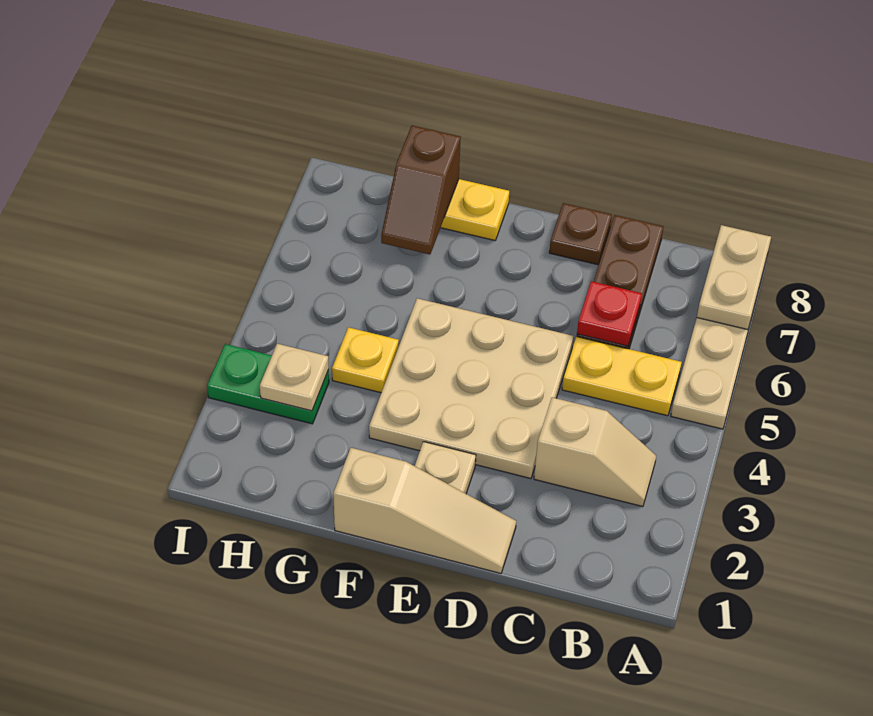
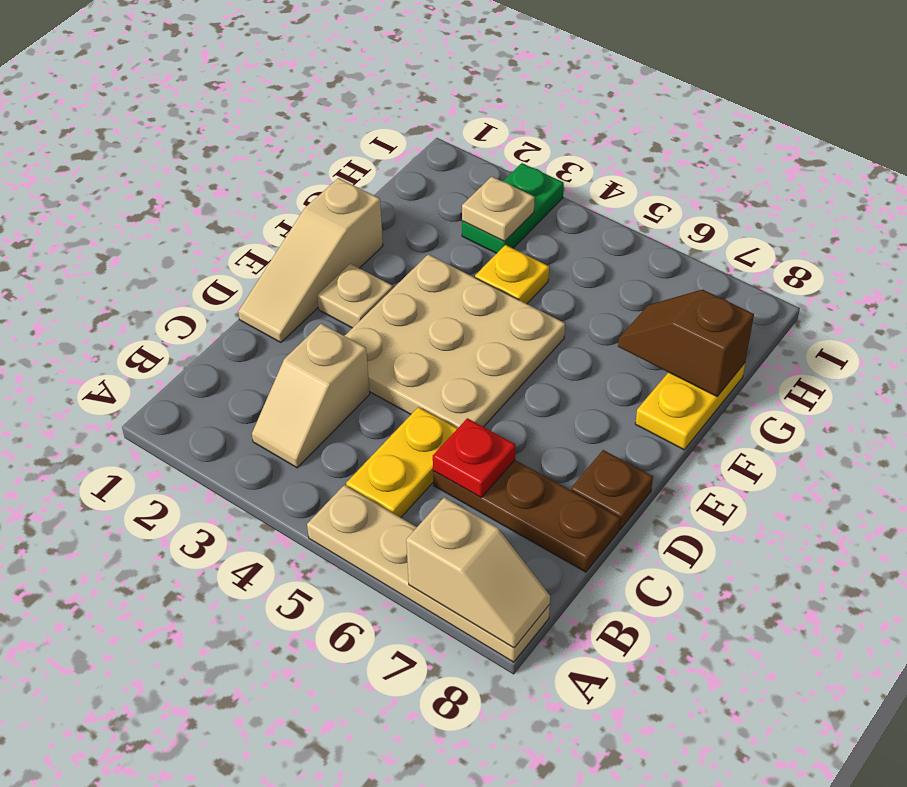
tan plate A7:A8 level 2 -> tan slope A7:A8 level 2 top 7

